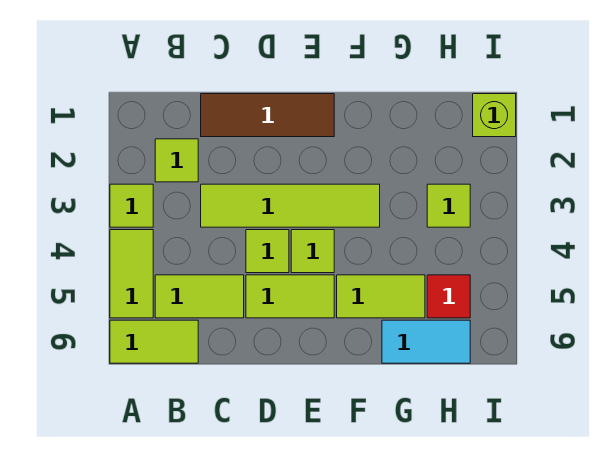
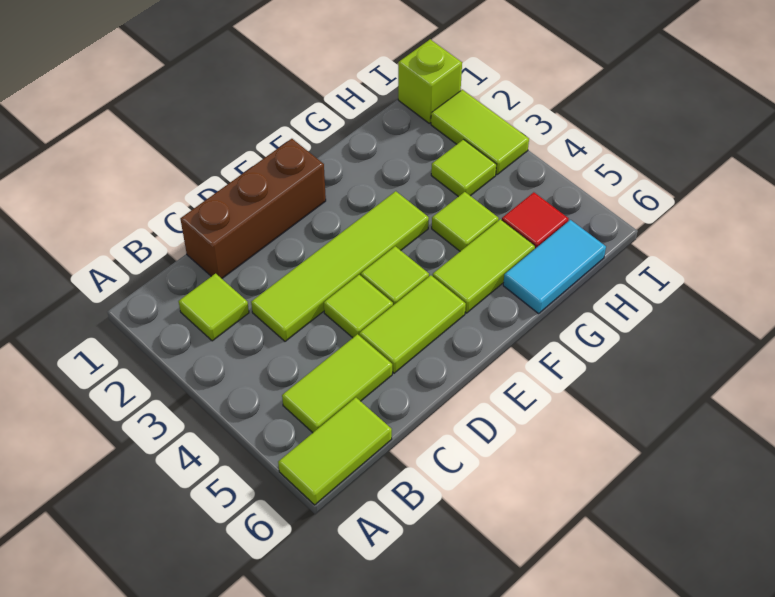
lime tile A3 level 1 -> lime tile G4 level 1
lime tile A4:A5 level 1 -> lime tile I2:I3 level 1
brown tile C1:E1 level 1 -> brown brick C1:E1 level 1

